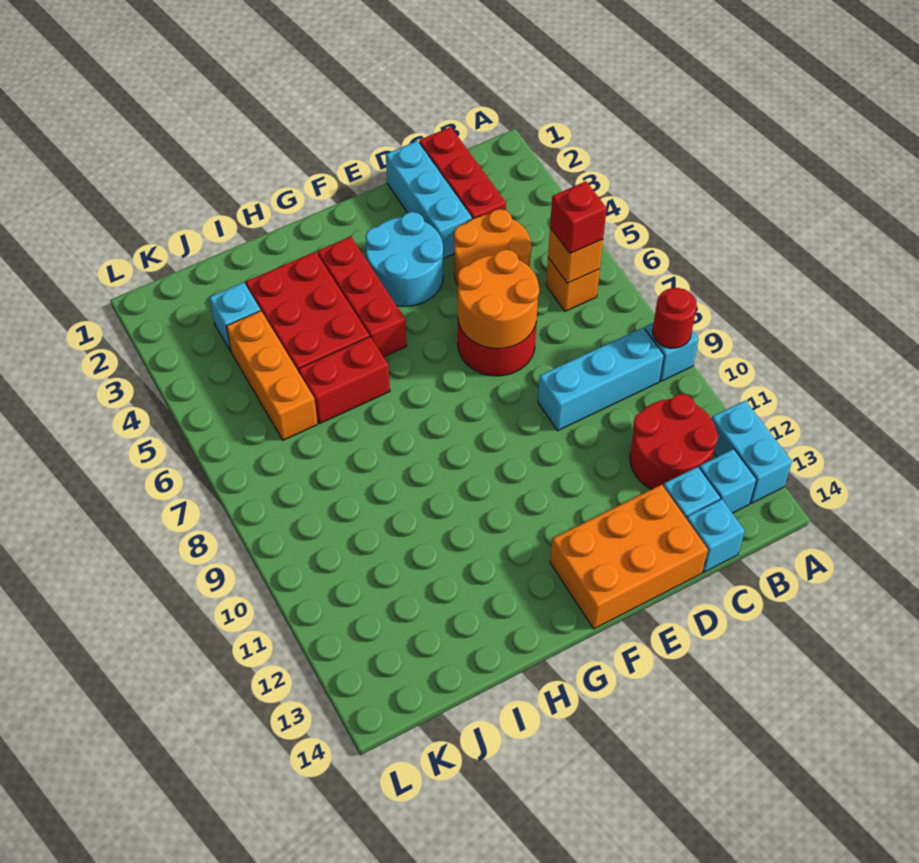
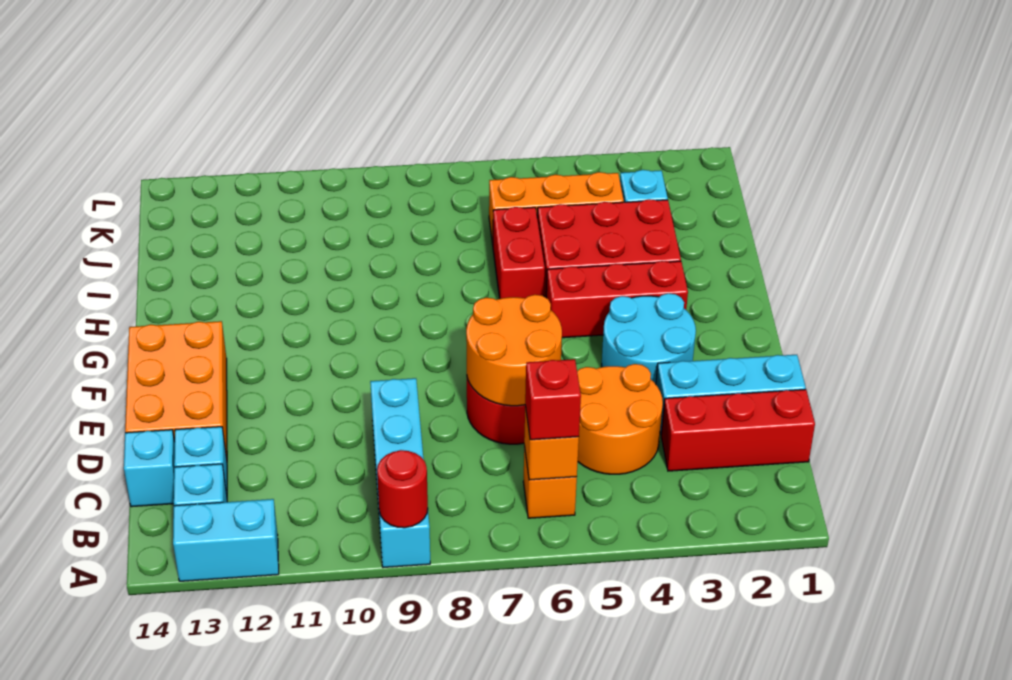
red round brick B11:C12 level 1 -> none

